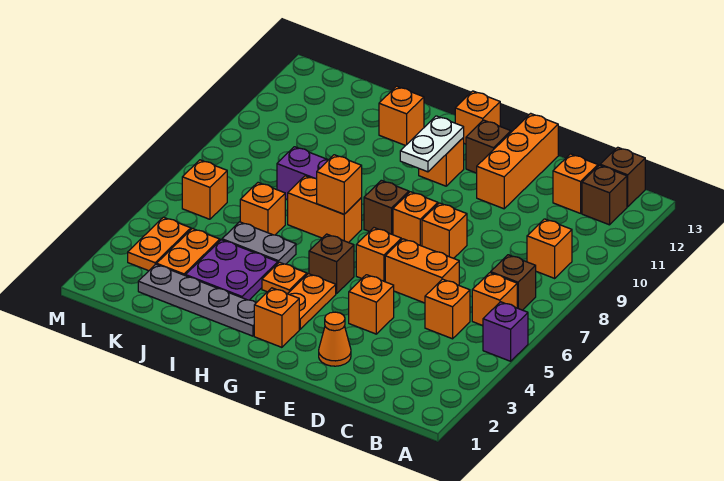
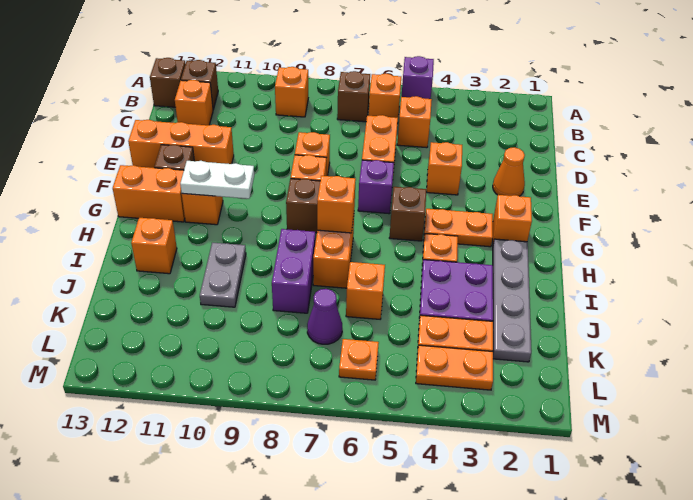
orange brick F6 level 1 -> purple brick F6 level 1
orange brick G13 level 1 -> orange brick G12:G13 level 1
grey plate I5:J5 level 1 -> grey plate I10:J10 level 1
none -> purple cone K7 level 1
orange brick L6 level 1 -> orange plate L6 level 1

